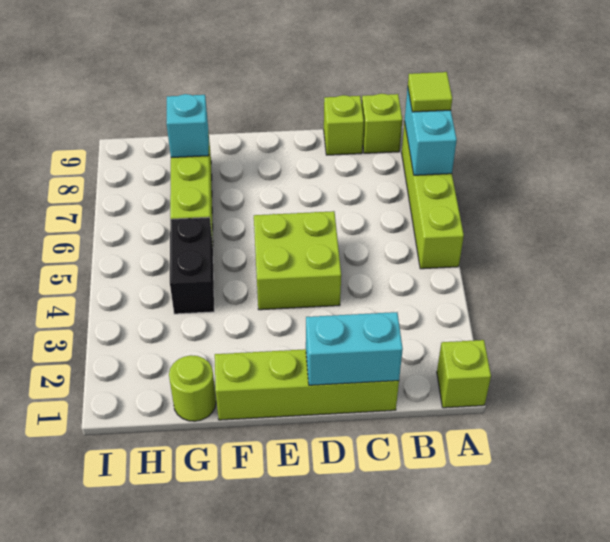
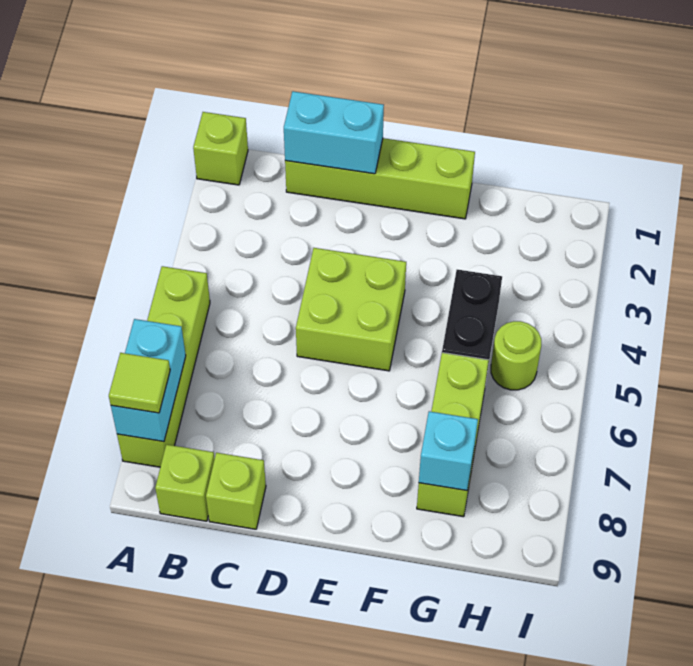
lime round brick G1 level 1 -> lime round brick H5 level 1

